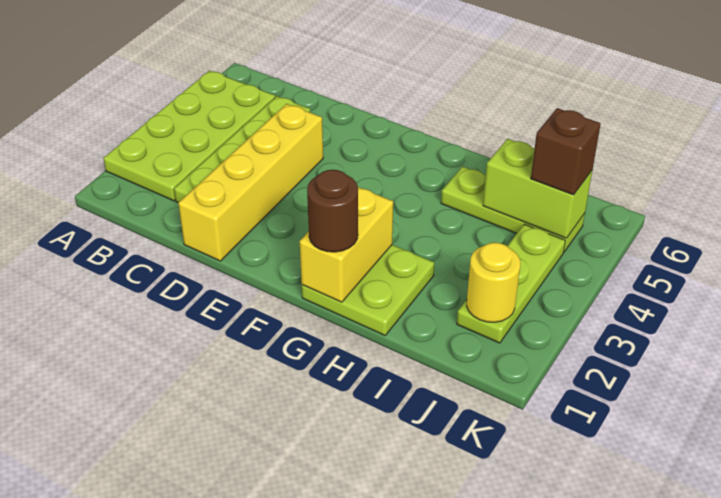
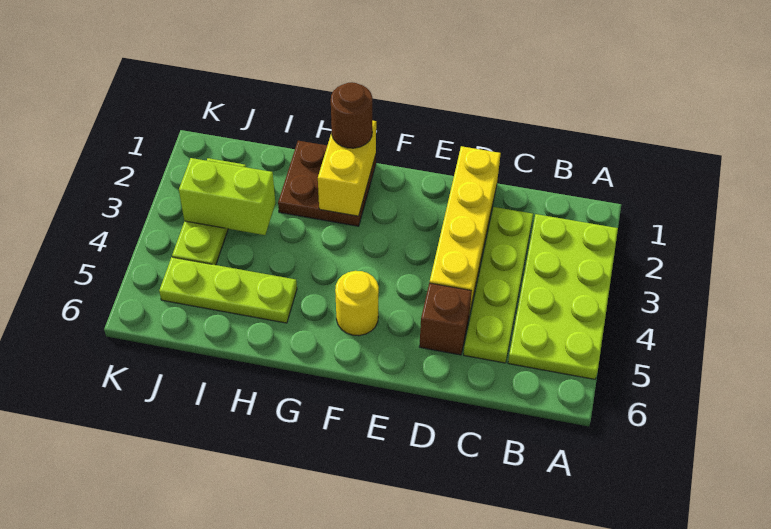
lime plate G1:H2 level 1 -> brown plate G1:H2 level 1
lime brick I5:J5 level 2 -> lime brick I3:J3 level 2
yellow round brick J2 level 2 -> yellow round brick F5 level 1
brown brick J5 level 3 -> brown brick D5 level 1

